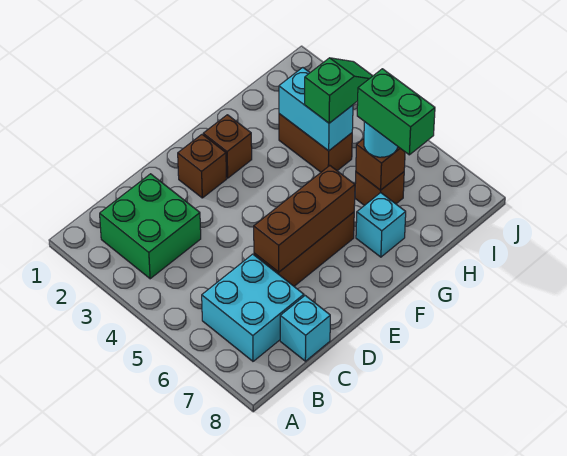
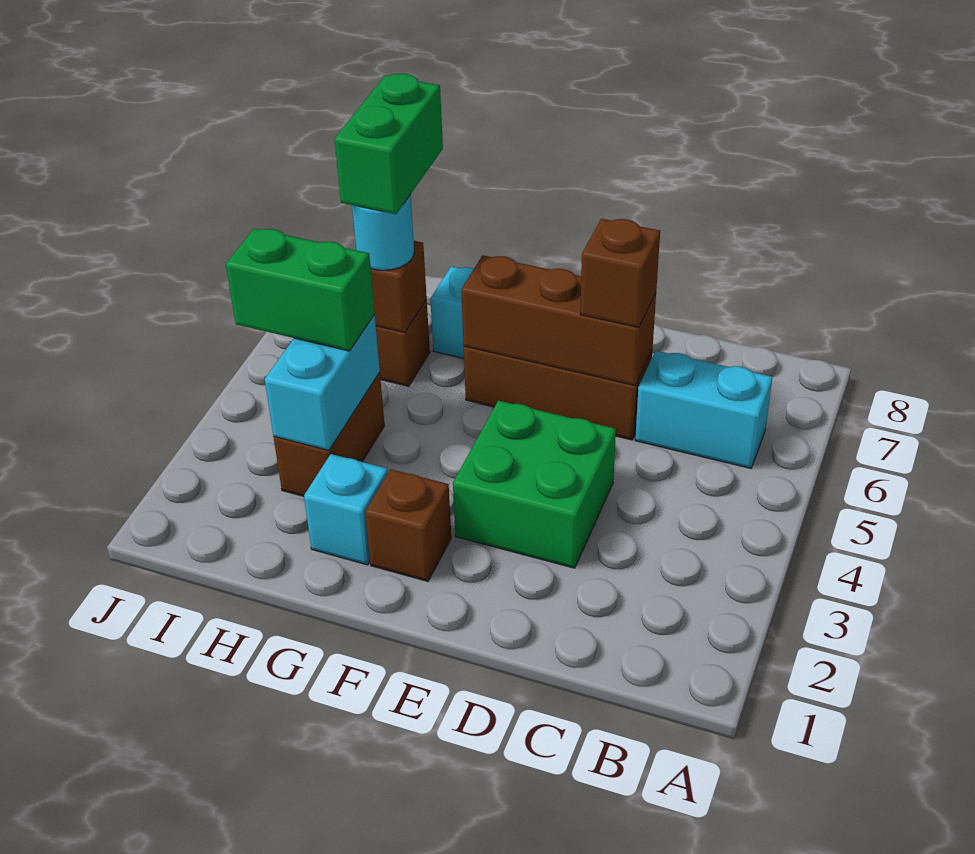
green brick B2:C3 level 1 -> green brick D3:E4 level 1
cyan brick B6:C7 level 1 -> cyan brick B6:C6 level 1
cyan brick C8 level 1 -> cyan brick G2 level 1
brown brick E2 level 1 -> brown brick D6 level 3
green slope H4:I4 level 3 top H -> green brick H4:I4 level 3

